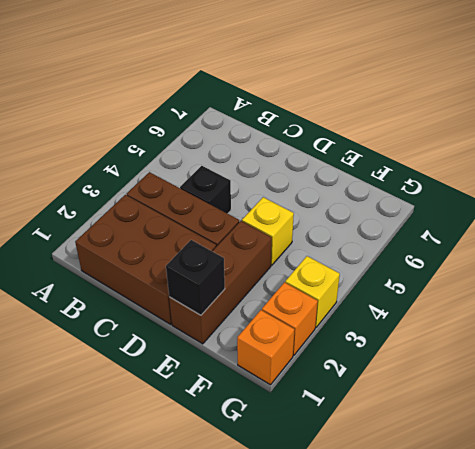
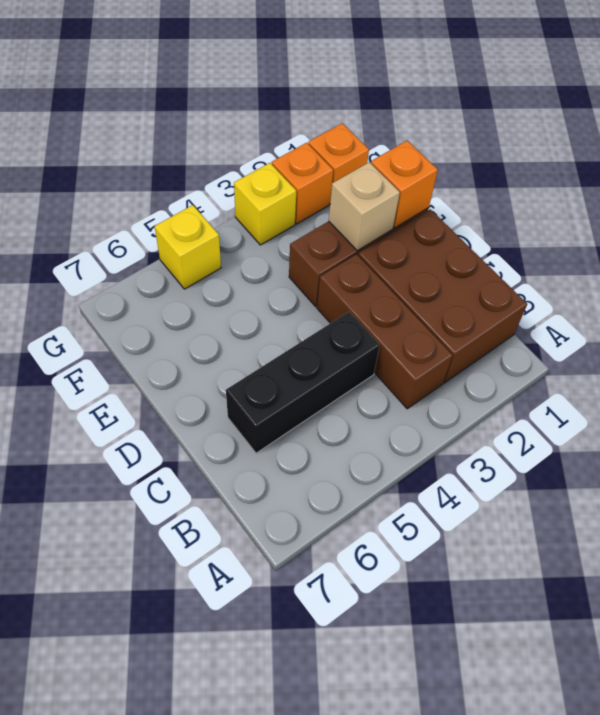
black brick C4 level 1 -> black brick C4:C6 level 1
black brick E1 level 2 -> orange brick E1 level 2
none -> tan brick E2 level 2
yellow brick E4 level 1 -> yellow brick G5 level 1

